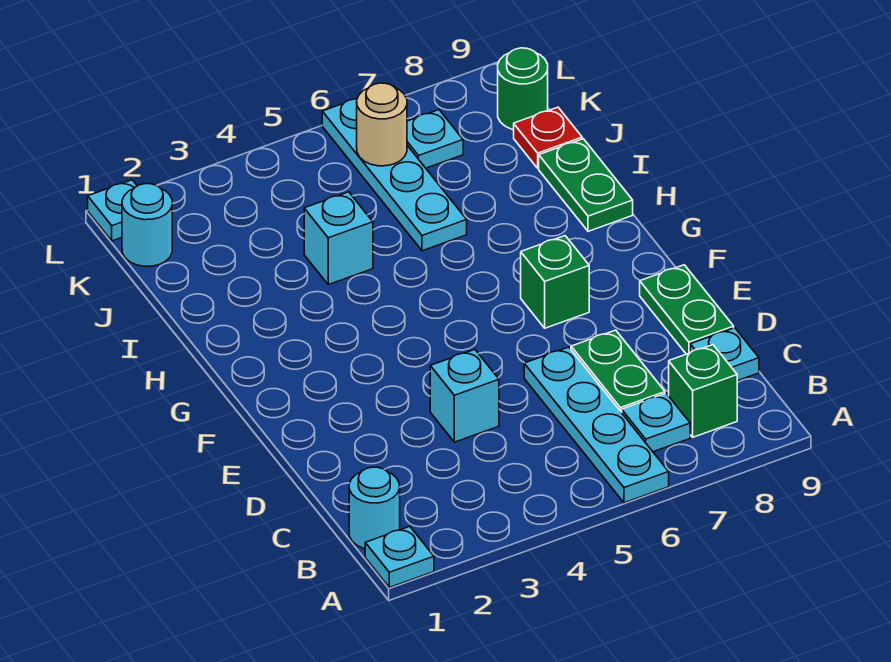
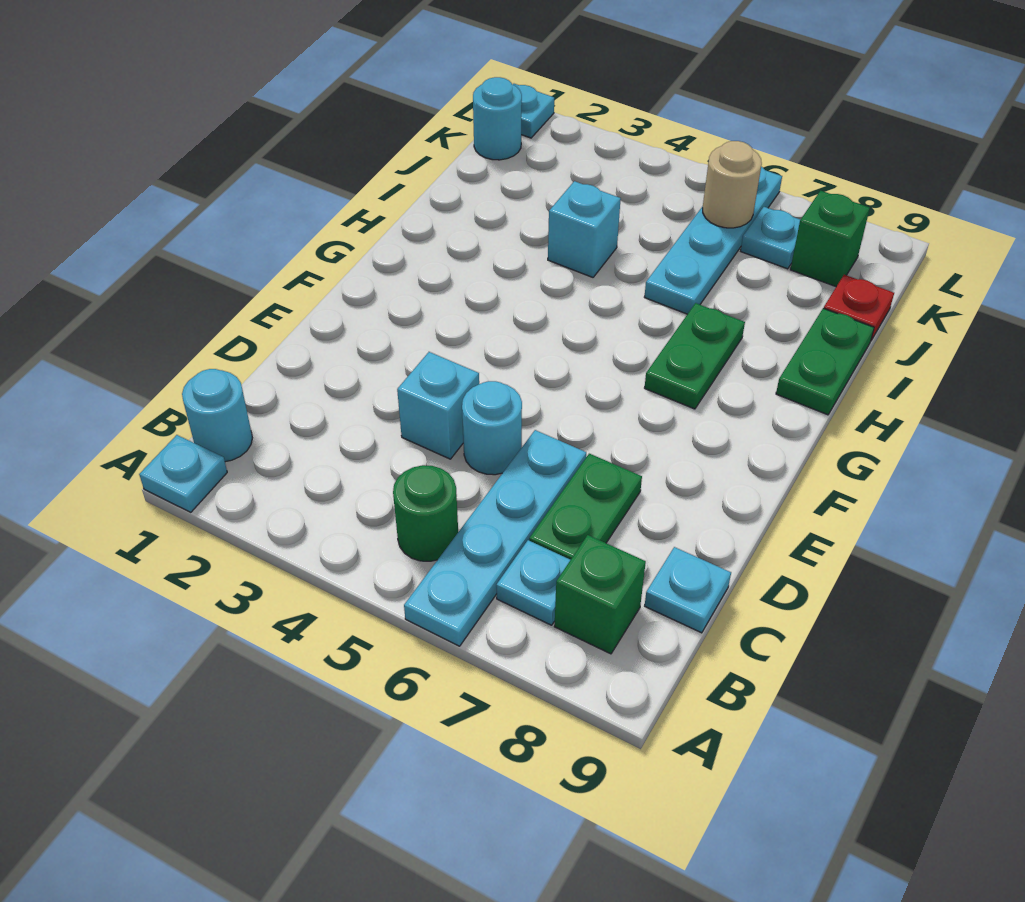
none -> cyan round brick D5 level 1
green plate D9:E9 level 1 -> green plate G7:H7 level 1
green brick F7 level 1 -> green brick K8 level 1
green round brick K9 level 1 -> green round brick B5 level 1

